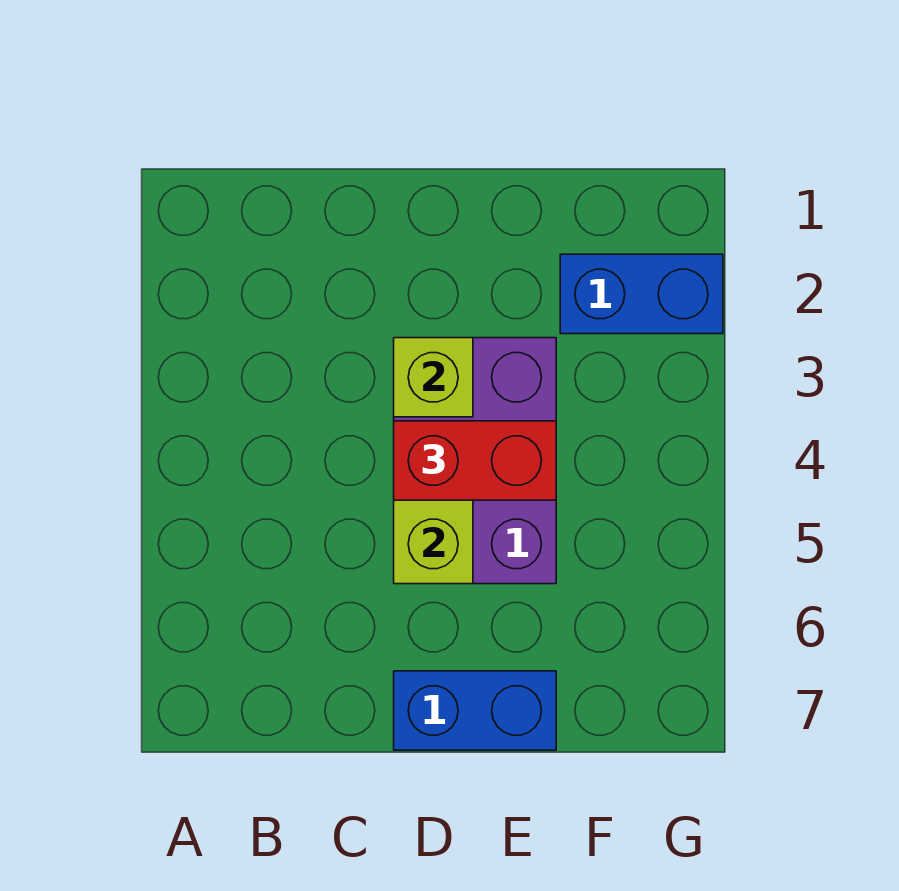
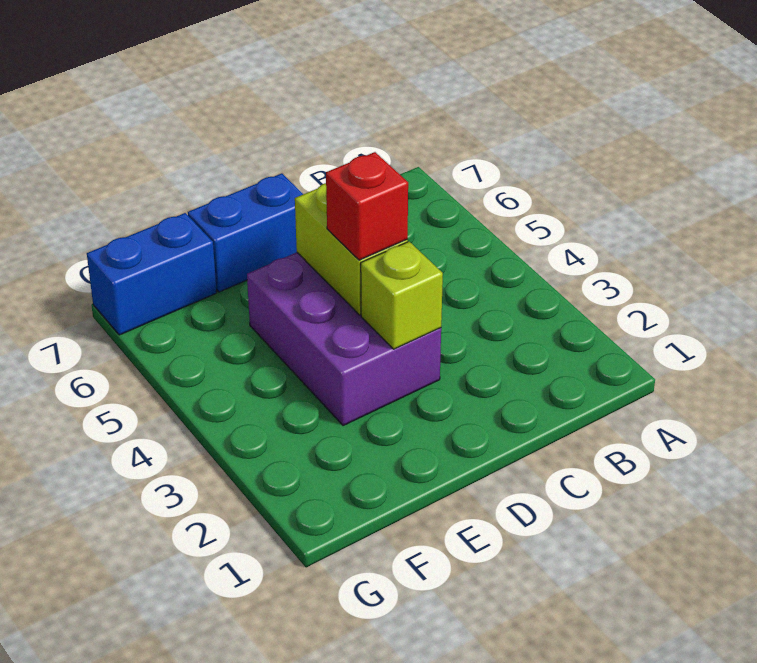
red brick D4:E4 level 3 -> red brick D4 level 3
blue brick F2:G2 level 1 -> blue brick F7:G7 level 1

